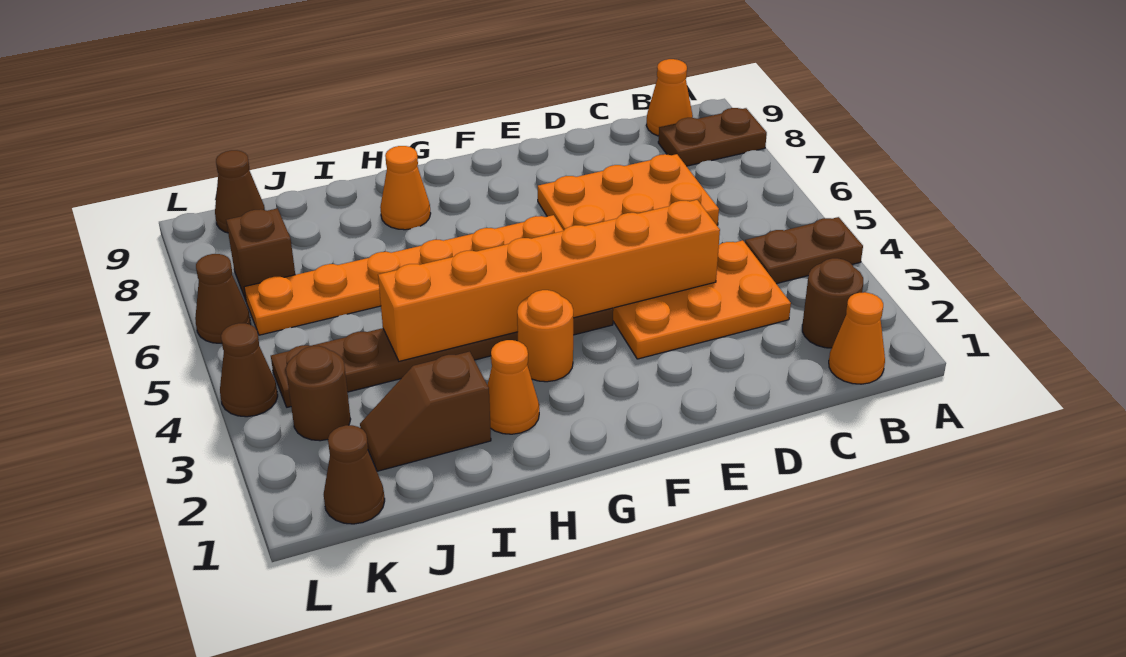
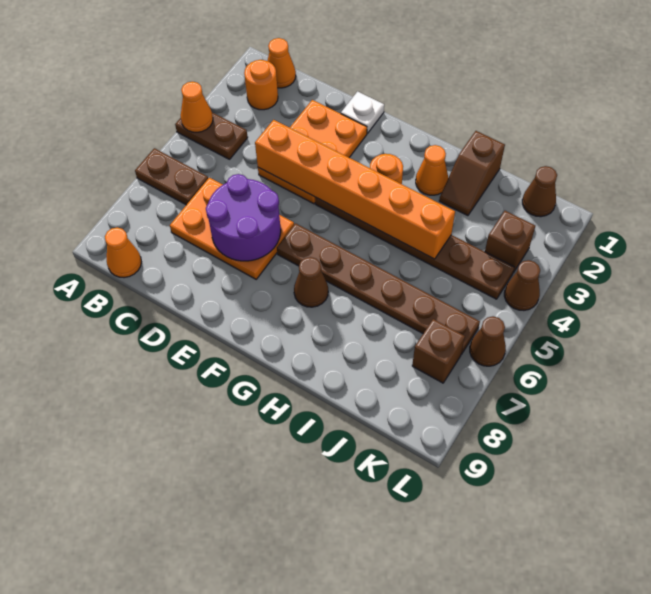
brown plate A8:B8 level 1 -> brown plate A6:B6 level 1
brown round brick B2 level 1 -> orange round brick B2 level 1
orange plate C3:E4 level 1 -> orange plate D2:E4 level 1
none -> purple round brick D6:E7 level 2
none -> white plate E1 level 1
orange plate F6:K6 level 1 -> brown plate F6:K6 level 1
orange cone H8 level 1 -> orange cone A4 level 2
brown slope I2:J2 level 1 top I -> brown slope I1:I2 level 1 top 1
brown round brick K3 level 1 -> brown brick K3 level 1
brown cone K9 level 1 -> brown cone G7 level 1

